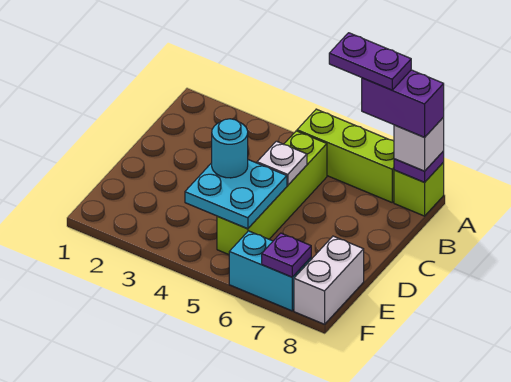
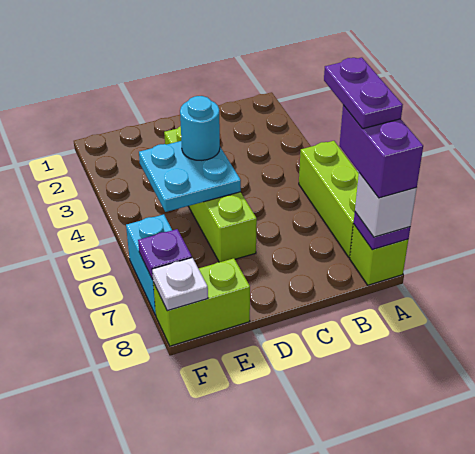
lime brick B5:E5 level 1 -> lime brick D3:D6 level 1
white plate C5 level 2 -> white plate F8 level 2
white brick E8:F8 level 1 -> lime brick E8:F8 level 1

